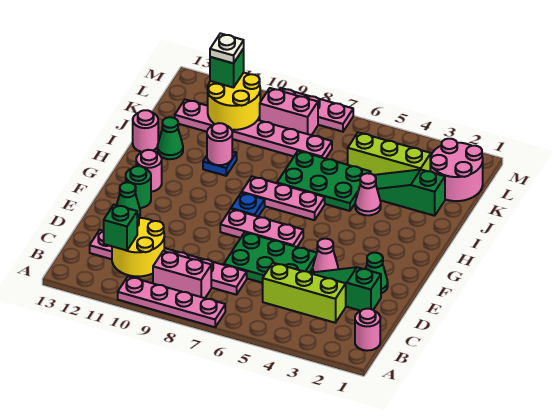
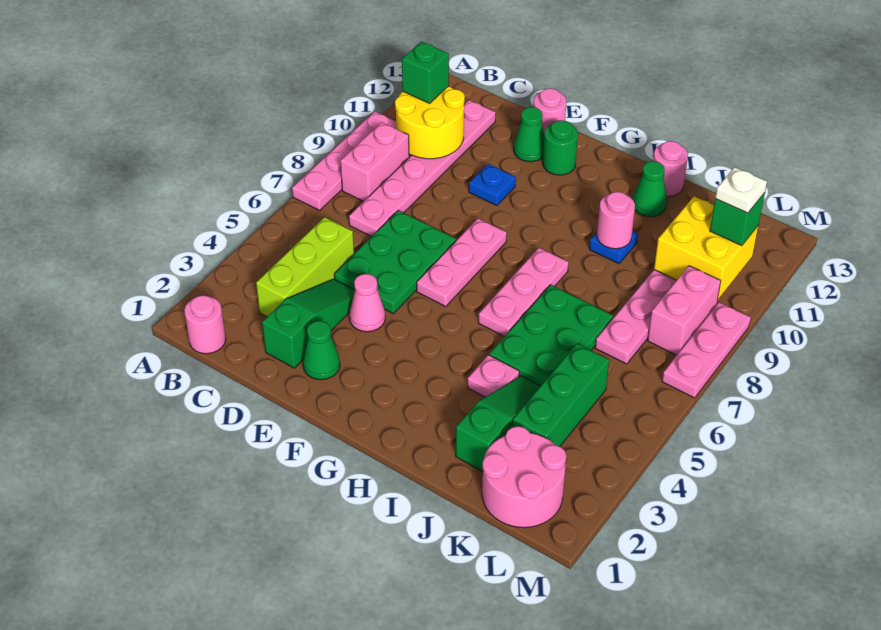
blue plate G8 level 1 -> blue plate E10 level 1
pink round brick G12 level 1 -> pink round brick E13 level 1
pink cone I4 level 1 -> pink plate I4 level 1
lime brick K3:K5 level 1 -> green brick K3:K5 level 1
yellow round brick K10:L11 level 2 -> yellow brick K10:L11 level 2

